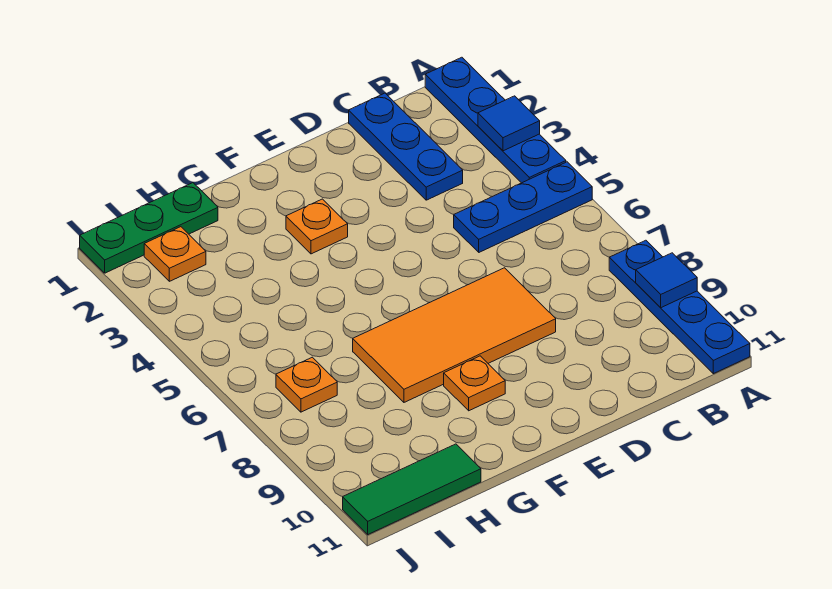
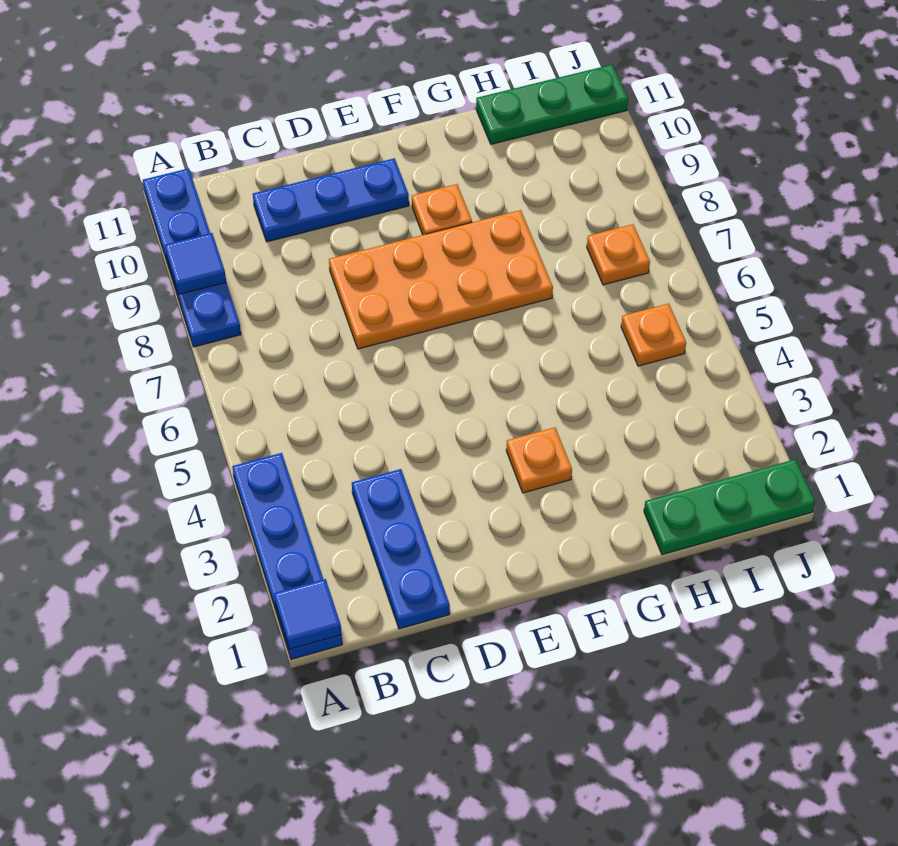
blue tile A3 level 2 -> blue tile A1 level 2
blue plate A5:C5 level 1 -> blue plate C10:E10 level 1
orange tile D7:G8 level 1 -> orange plate D7:G8 level 1
green tile H11:J11 level 1 -> green plate H11:J11 level 1
orange plate I2 level 1 -> orange plate I5 level 1

